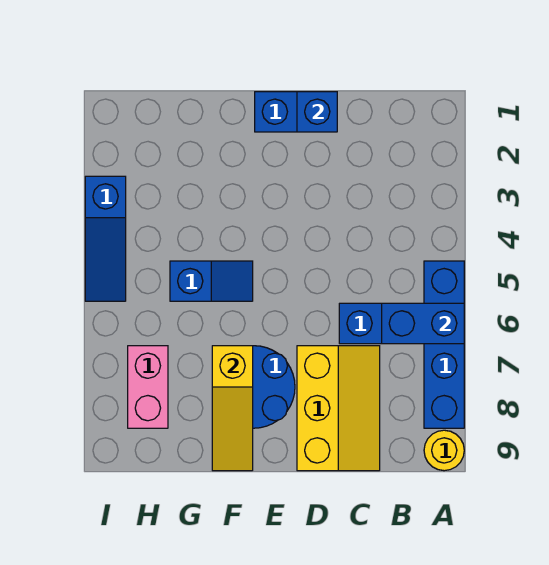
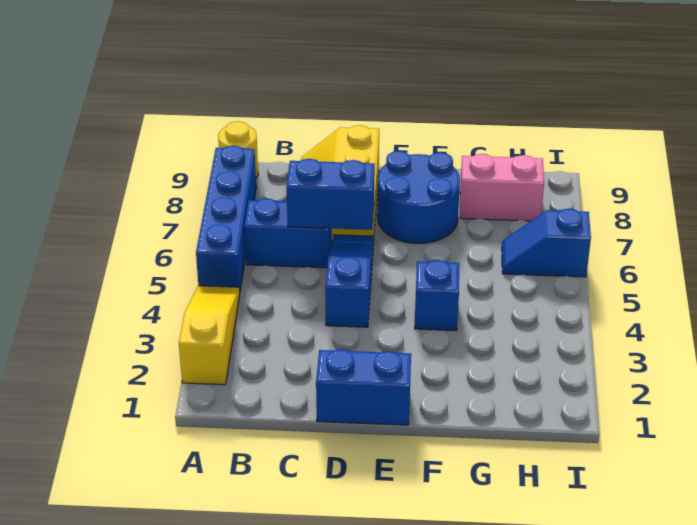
blue brick A6:B6 level 2 -> blue brick C6:D6 level 2
blue brick D1 level 2 -> blue brick F4 level 1
blue slope F5:G5 level 1 top G -> blue slope H6:I6 level 1 top I
yellow slope F7:F9 level 2 top 7 -> yellow slope A2:A4 level 1 top 2
pink brick H7:H8 level 1 -> pink brick G8:H8 level 1
blue slope I3:I5 level 1 top 3 -> blue slope D4:D6 level 1 top 4

